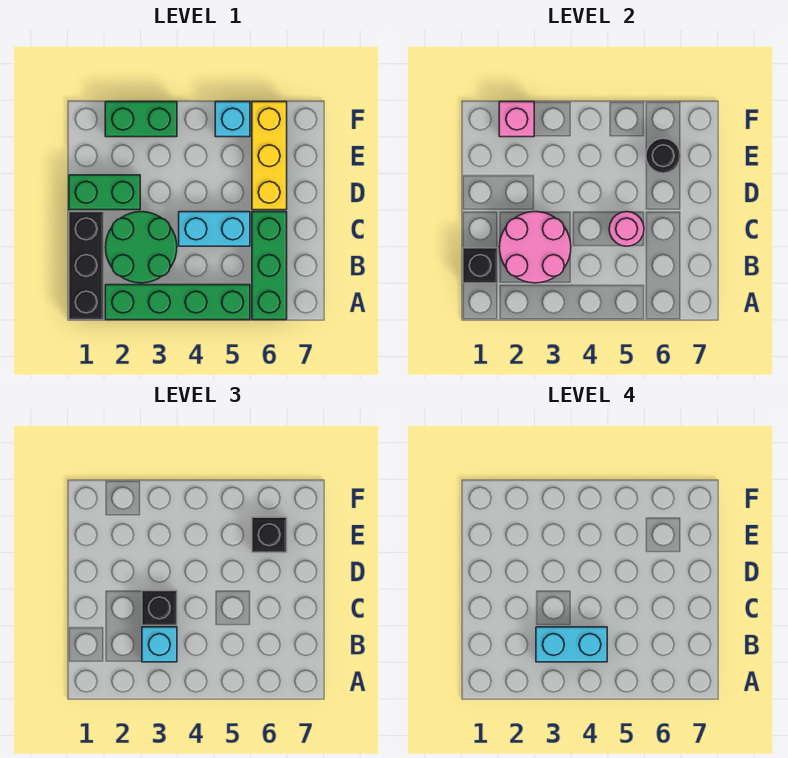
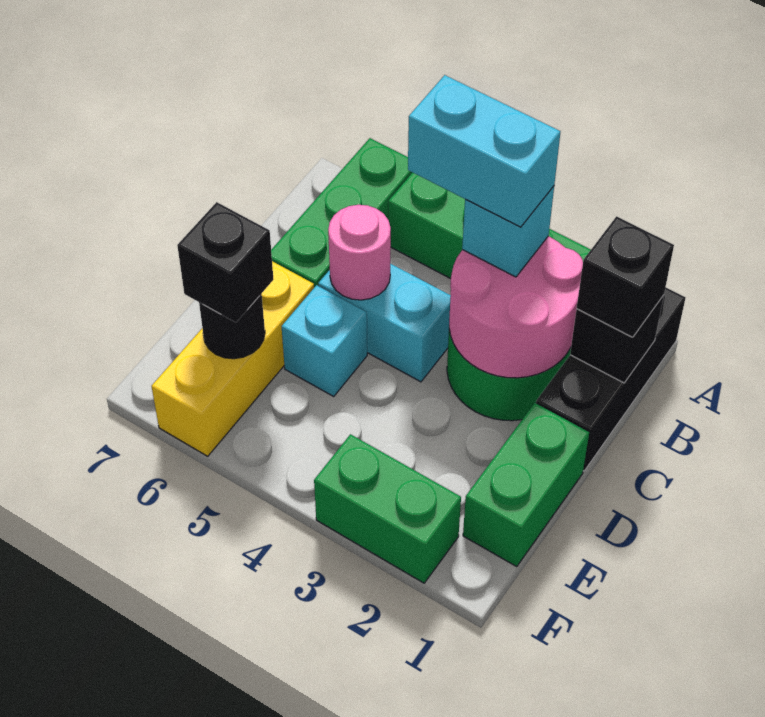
black brick C3 level 3 -> black brick B1 level 3
green brick D1:D2 level 1 -> green brick D1:E1 level 1
pink brick F2 level 2 -> none
cyan brick F5 level 1 -> cyan brick D5 level 1

